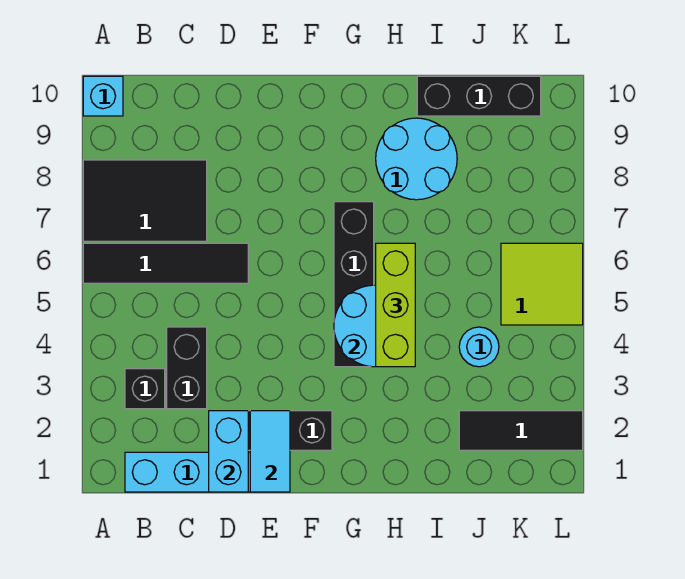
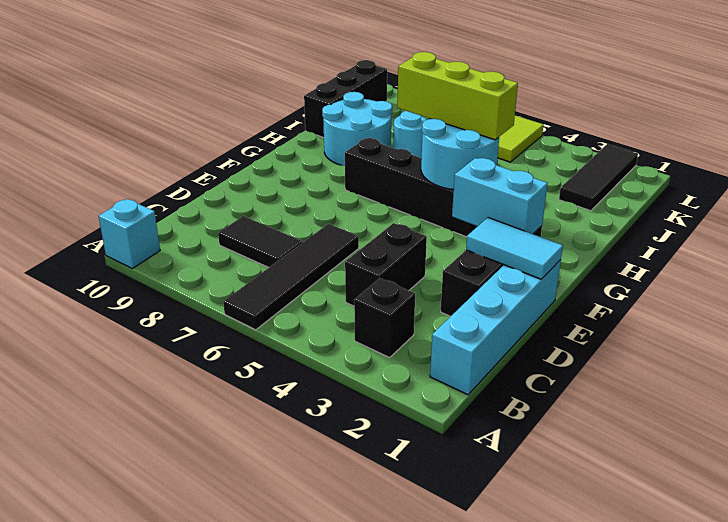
black tile A7:C8 level 1 -> black tile C7:C8 level 1
black brick C3:C4 level 1 -> black brick C4:D4 level 1
cyan brick D1:D2 level 2 -> cyan brick F2:F3 level 2
cyan round brick J4 level 1 -> cyan round brick I7 level 1

